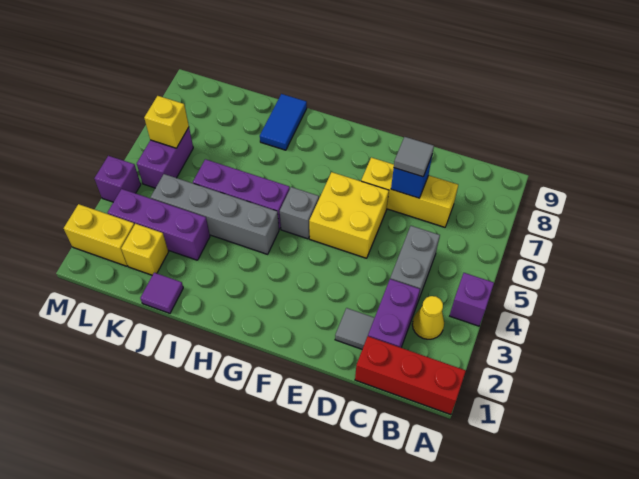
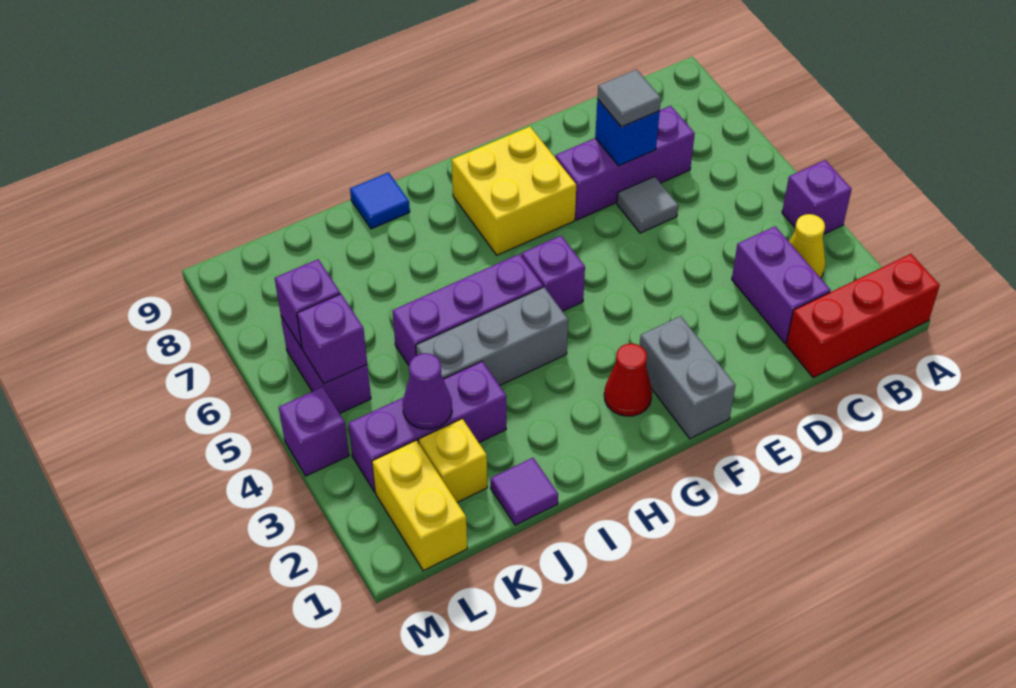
grey brick C4:C5 level 1 -> grey brick F1:F2 level 1
yellow brick C7:E7 level 1 -> purple brick C7:E7 level 1
grey tile D2 level 1 -> grey tile D6 level 1
yellow brick E5:F6 level 1 -> yellow brick F7:G8 level 1
none -> red cone G2 level 1
grey brick G5 level 1 -> purple brick G5 level 1
grey brick H4:K4 level 1 -> grey brick H4:J4 level 1
blue tile I8:I9 level 1 -> blue tile I9 level 1
none -> purple cone K3 level 2
yellow brick L2:M2 level 1 -> yellow brick L1:L2 level 1
none -> purple brick L5 level 2
yellow brick L6 level 2 -> purple brick L6 level 2

